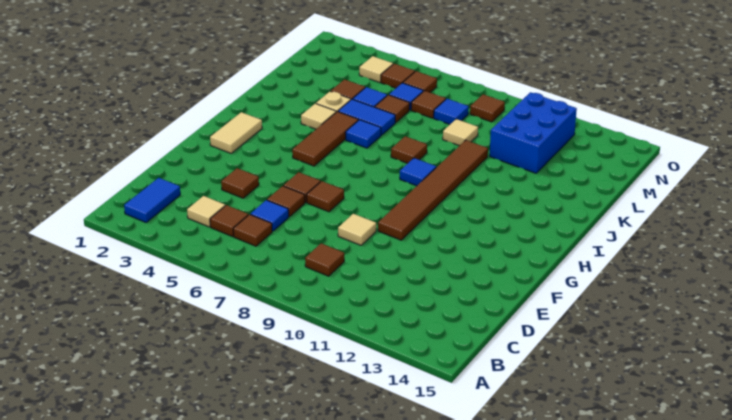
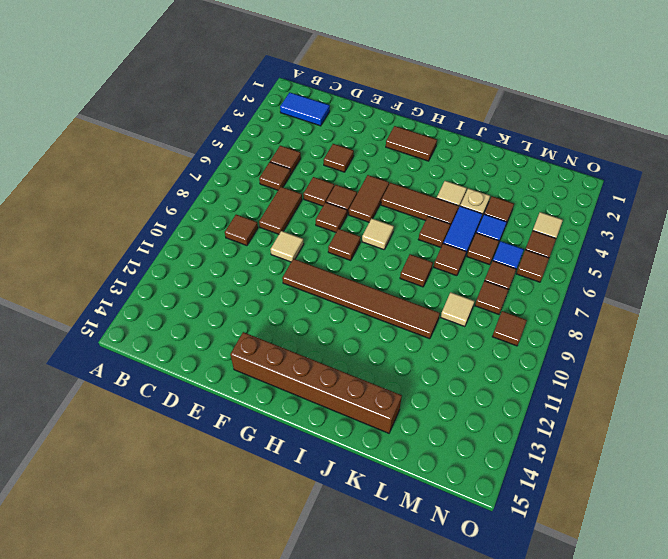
tan tile C4 level 1 -> tan tile H7 level 1
blue tile D6 level 1 -> none
none -> brown tile D7:D8 level 1
none -> brown brick F14:K14 level 1
tan tile G2:H2 level 1 -> brown tile G2:H2 level 1
none -> brown tile G5:G6 level 1
none -> brown tile G8 level 1
blue tile I9 level 1 -> none
blue tile J6 level 1 -> brown tile J6 level 1
none -> brown tile K7 level 1
blue brick L11:N12 level 1 -> none
blue tile M8 level 1 -> brown tile M8 level 1

